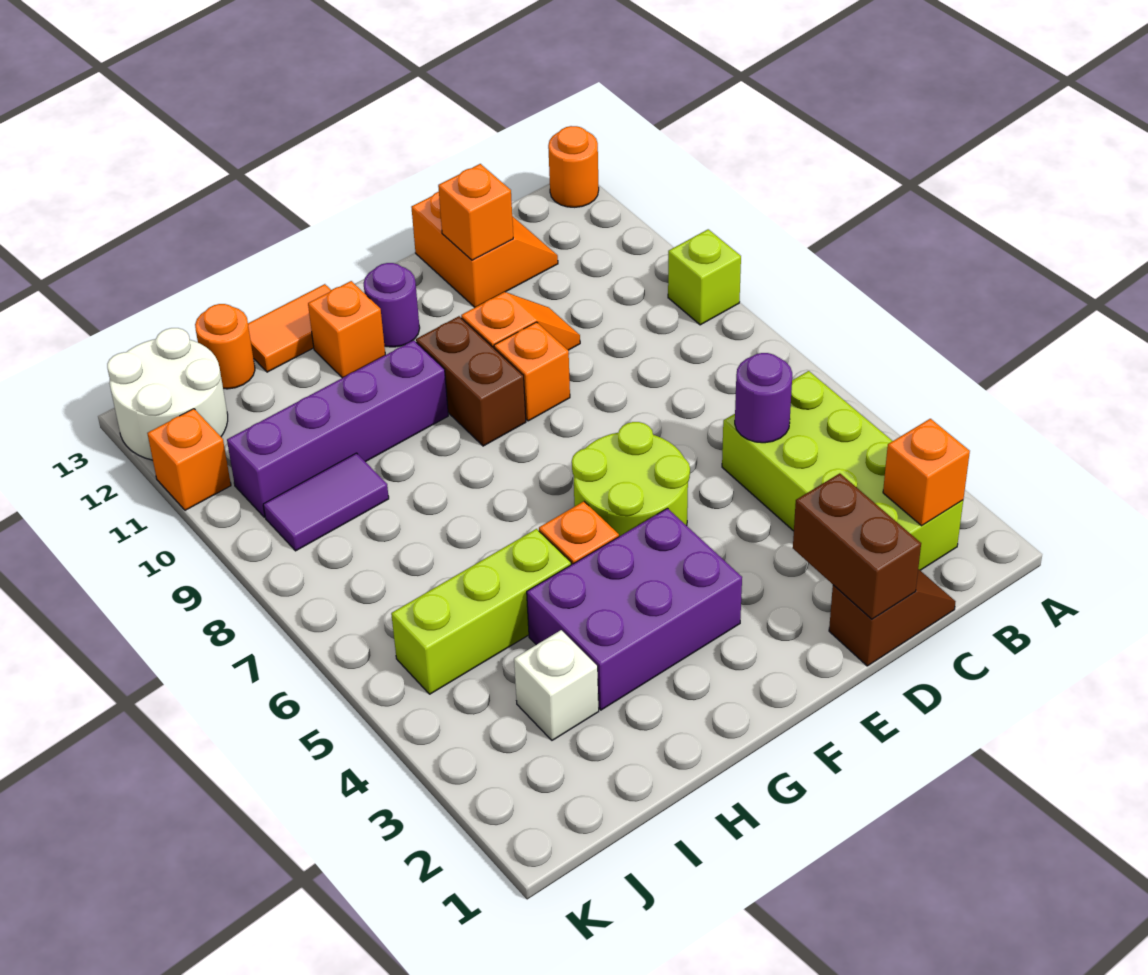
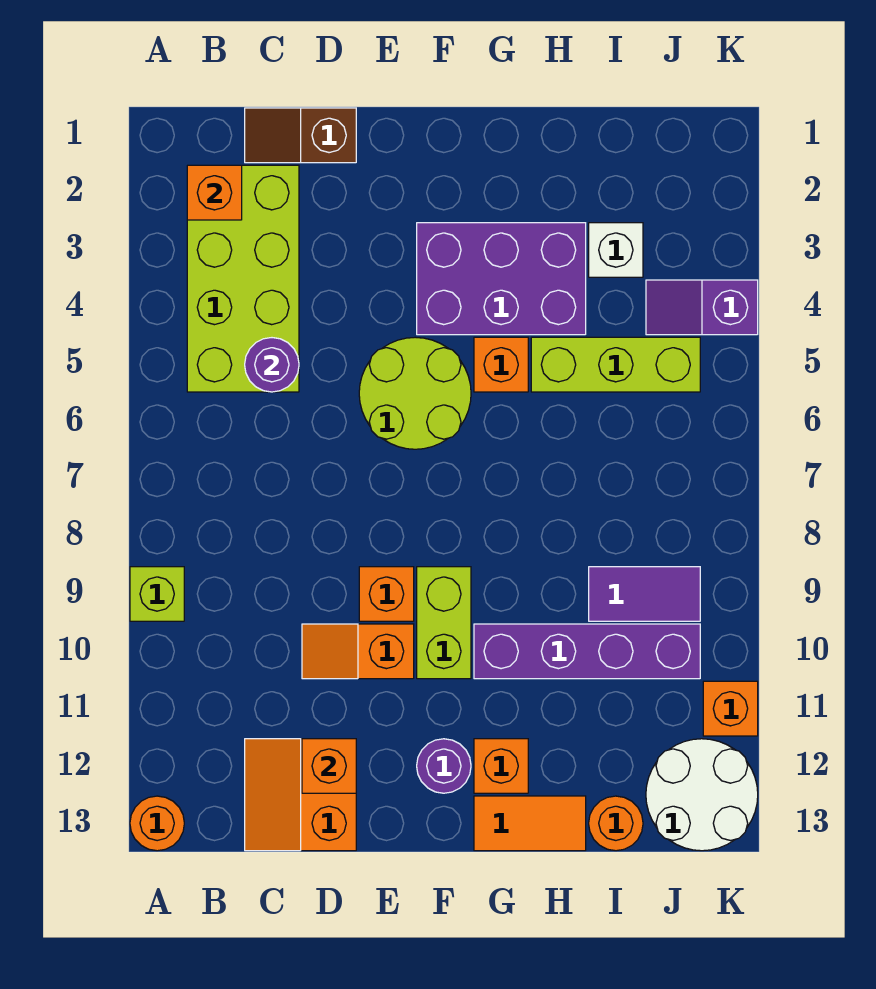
brown brick D1:D2 level 2 -> none
brown brick F9:F10 level 1 -> lime brick F9:F10 level 1
none -> purple slope J4:K4 level 1 top K

